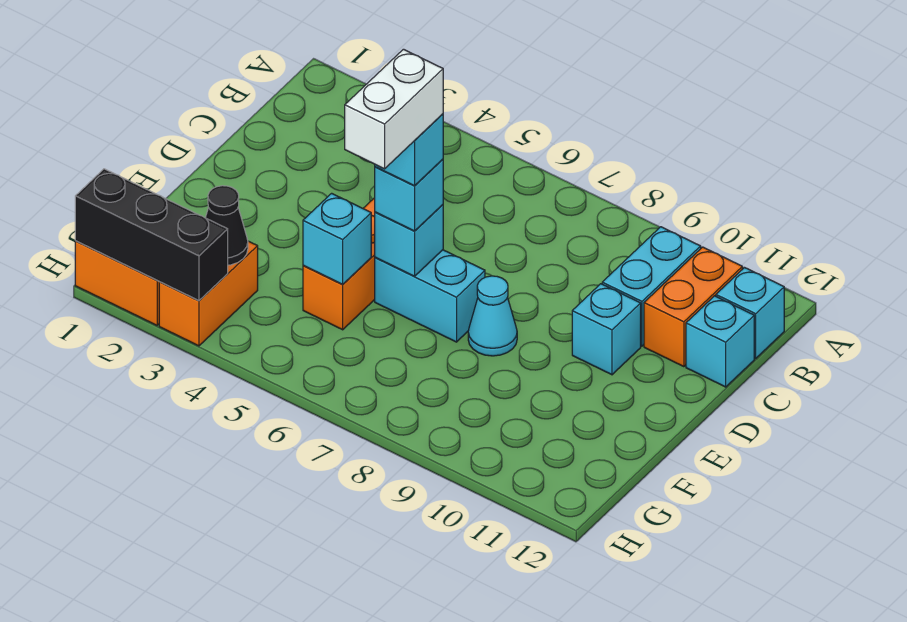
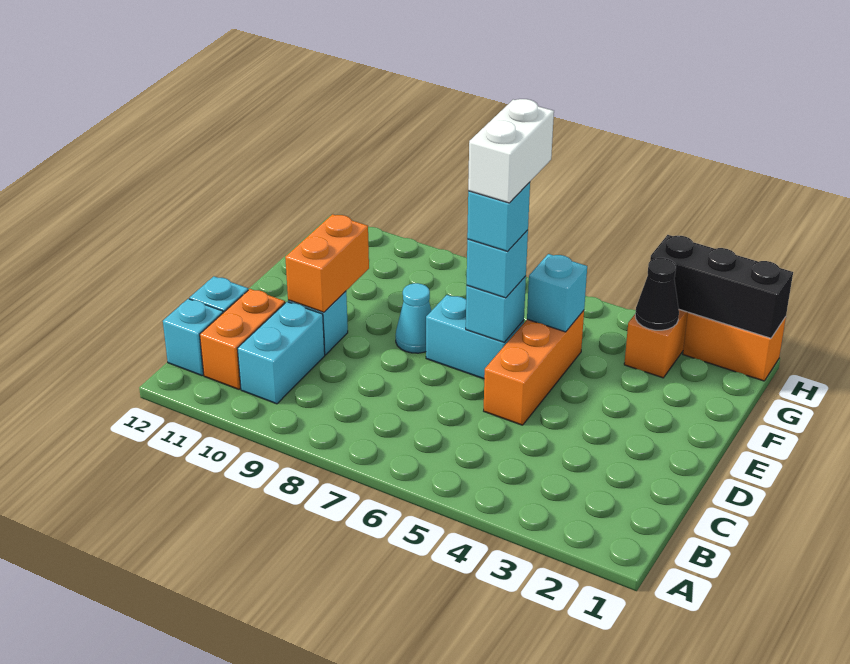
none -> orange brick D10:E10 level 2

